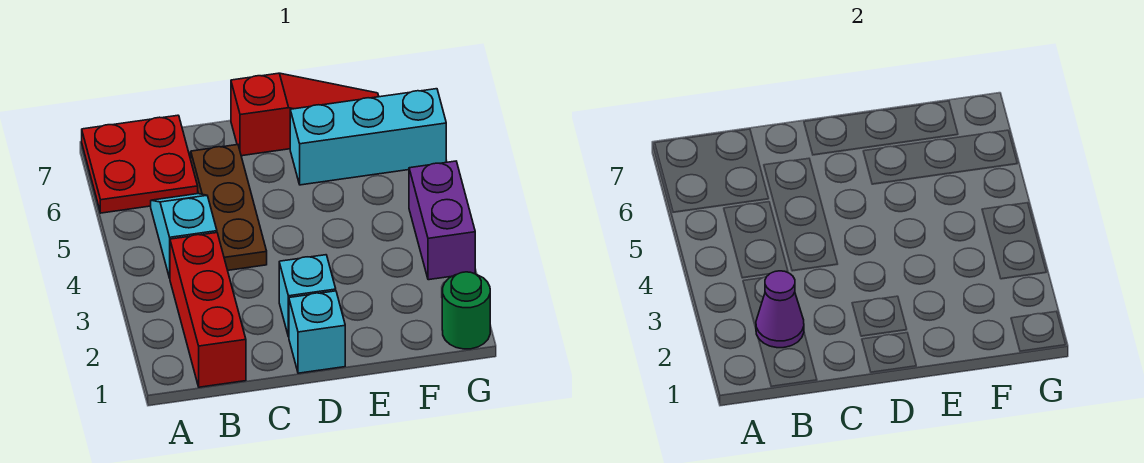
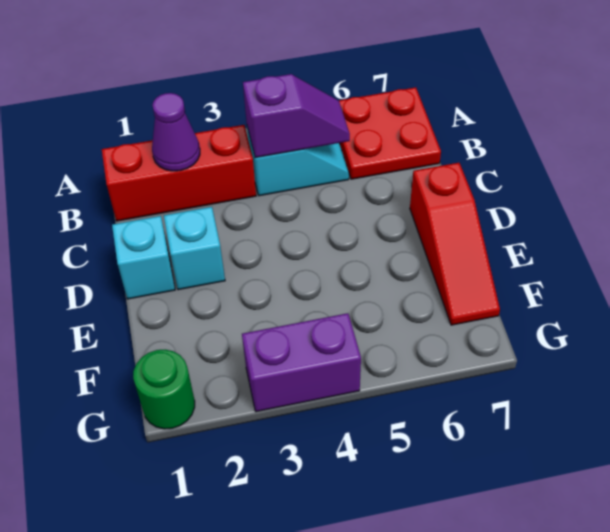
none -> purple slope B4:B5 level 2 top 4
brown plate C4:C6 level 1 -> none
cyan brick E6:G6 level 1 -> none

